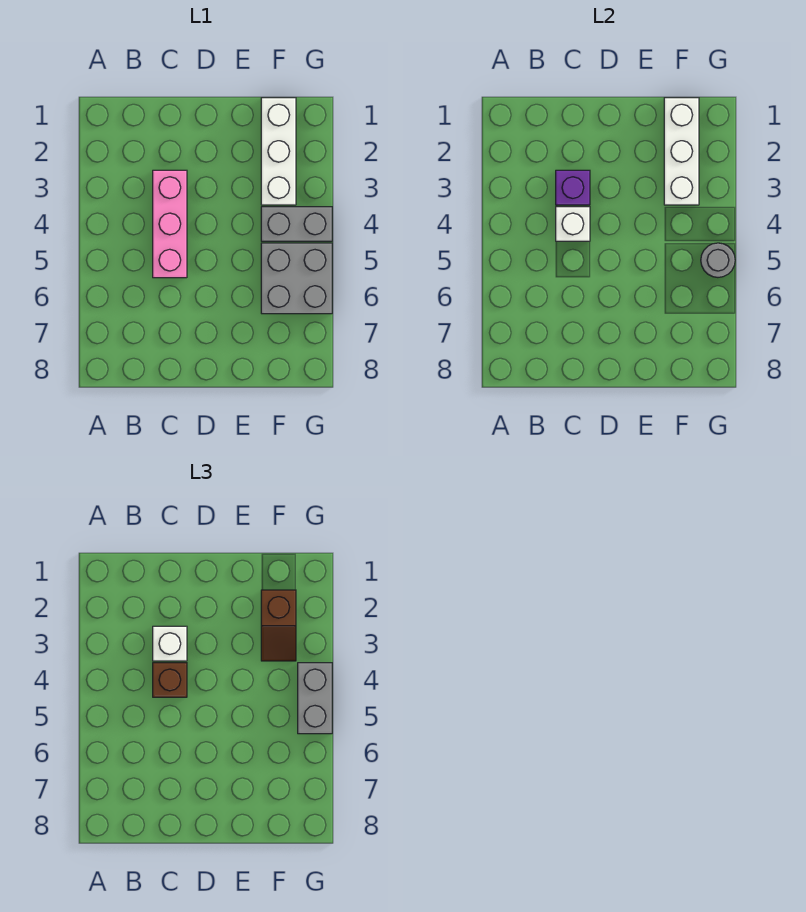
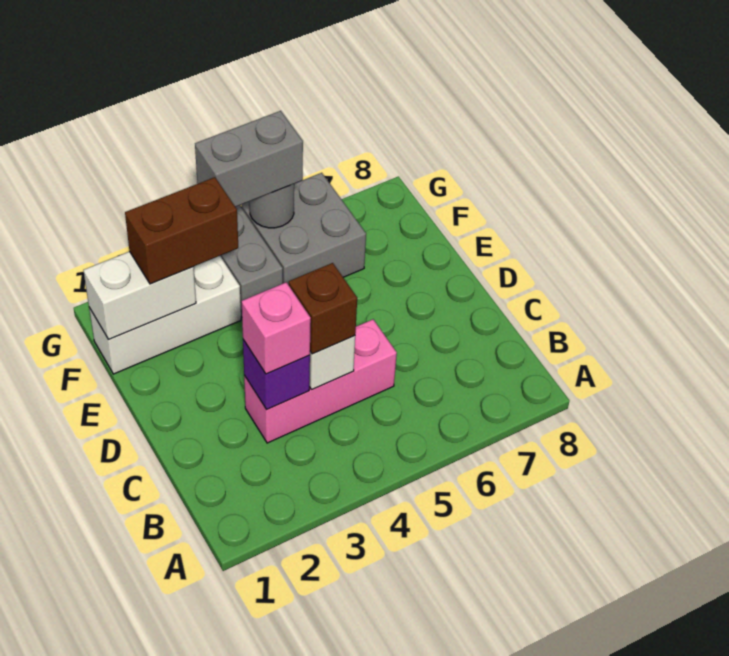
white brick C3 level 3 -> pink brick C3 level 3
white brick F1:F3 level 2 -> white brick F1:F2 level 2
brown slope F2:F3 level 3 top 2 -> brown brick F2:F3 level 3

